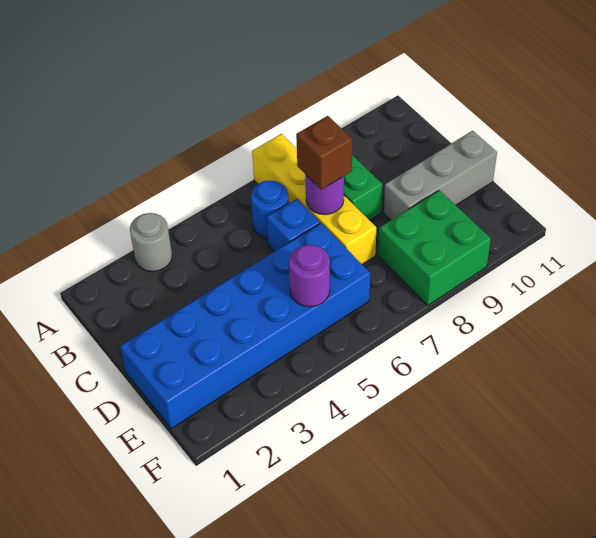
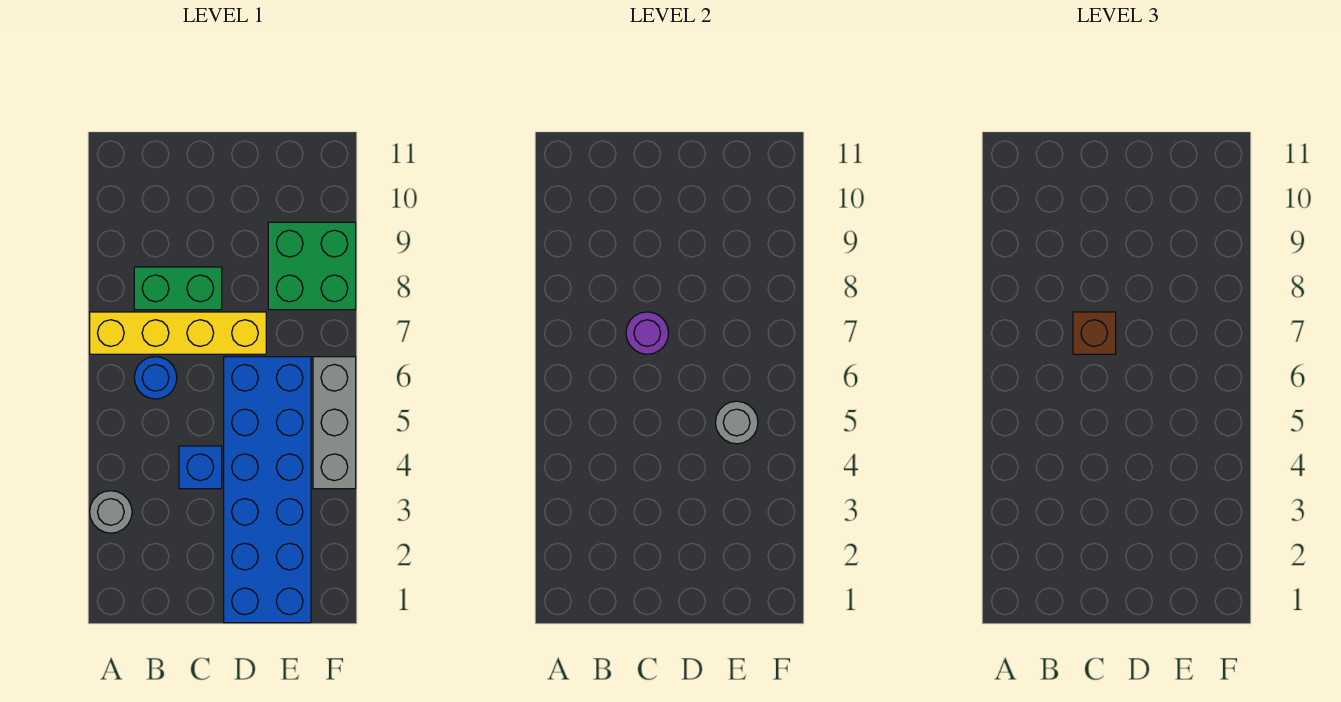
blue brick C6 level 1 -> blue brick C4 level 1
grey brick D9:D11 level 1 -> grey brick F4:F6 level 1
purple round brick E5 level 2 -> grey round brick E5 level 2

